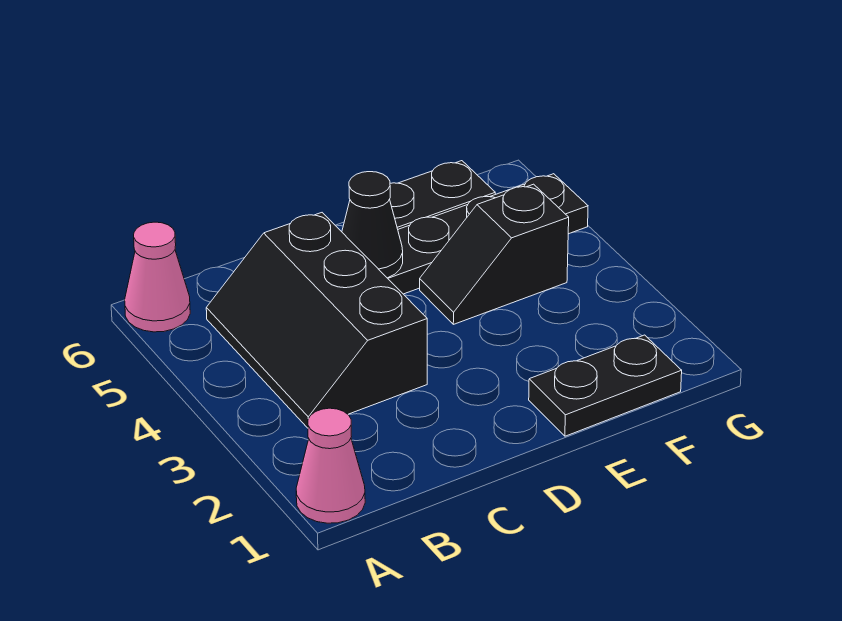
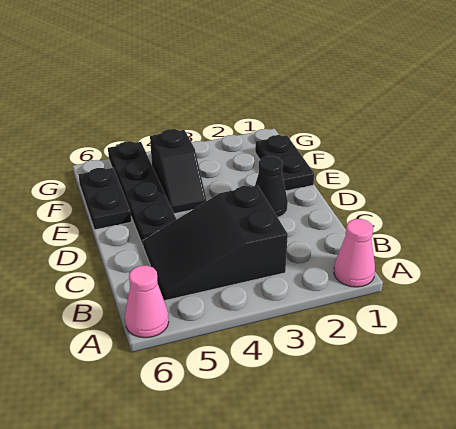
black slope B3:C5 level 1 top C -> black slope B3:C5 level 1 top 3
black cone D5 level 2 -> black cone D2 level 1

